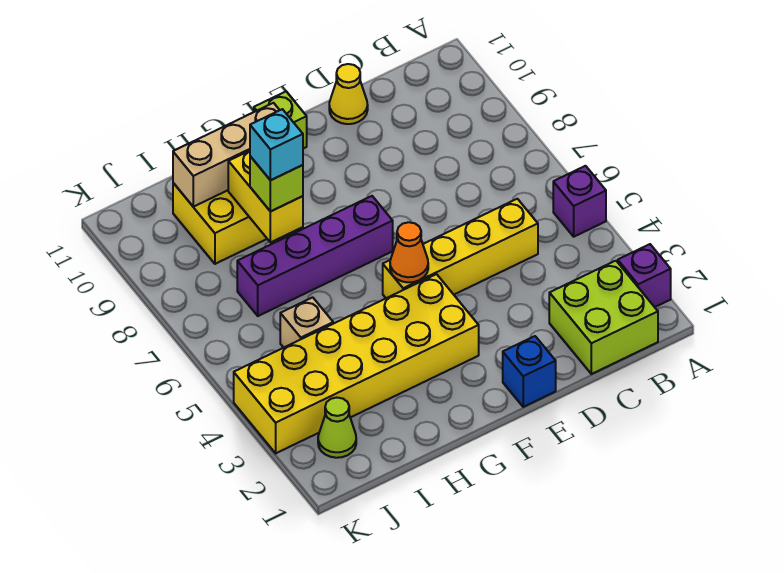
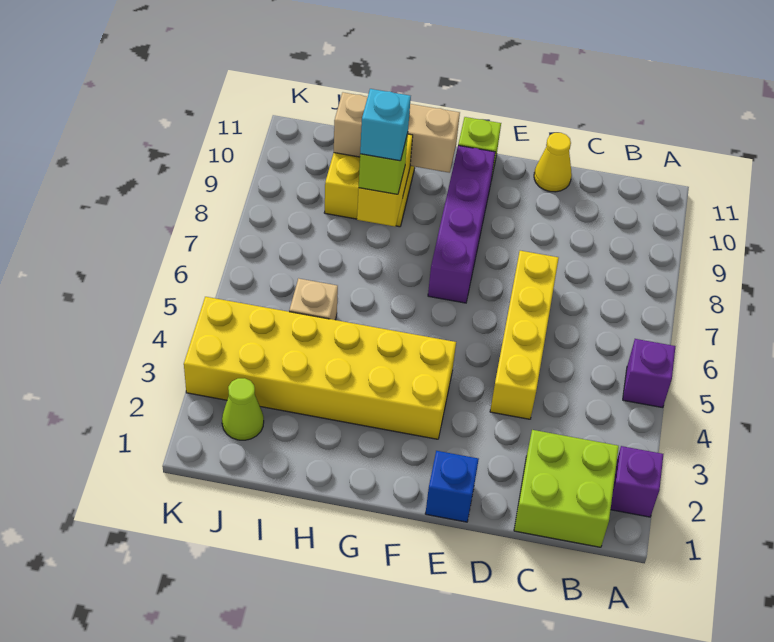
yellow brick C5:F5 level 1 -> yellow brick D4:D7 level 1
orange cone F5 level 2 -> none
purple brick F7:I7 level 1 -> purple brick F7:F10 level 1

